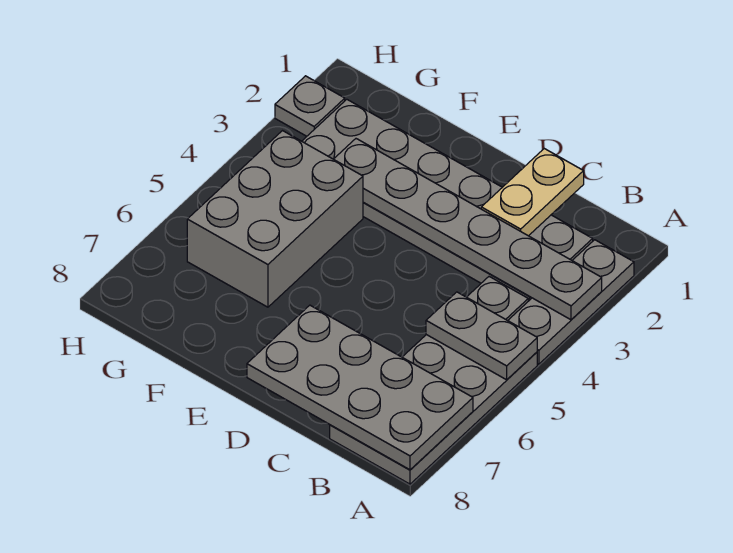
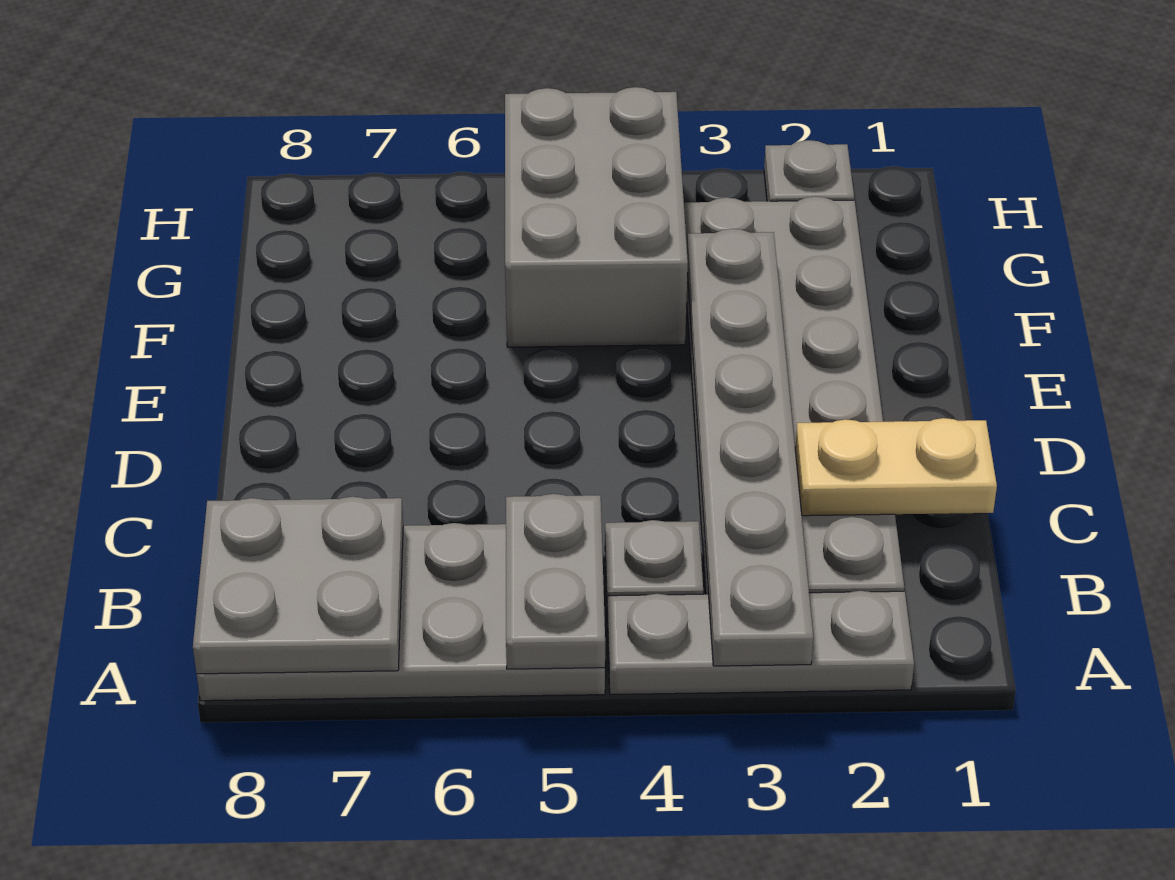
grey plate A7:D8 level 2 -> grey plate A7:B8 level 2
grey brick F4:G6 level 1 -> grey brick F4:H5 level 1

